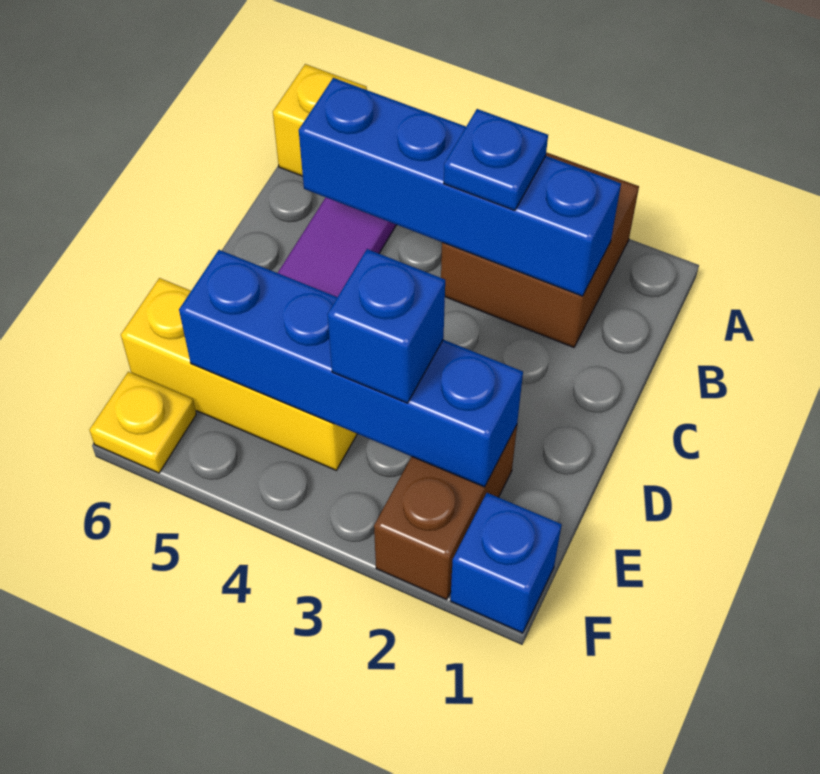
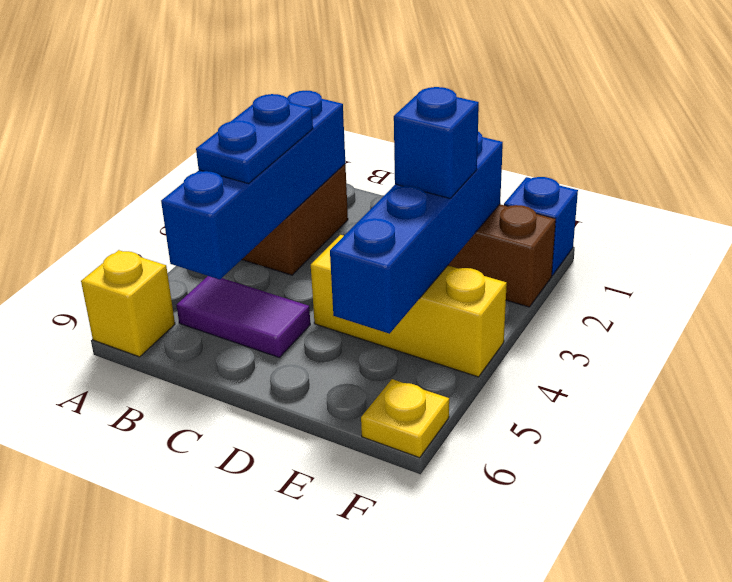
blue plate B3 level 3 -> blue plate B3:B4 level 3
yellow brick E4:E6 level 1 -> yellow brick D4:F4 level 1

